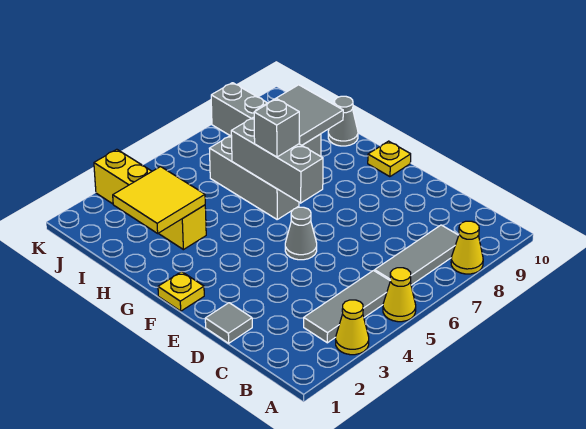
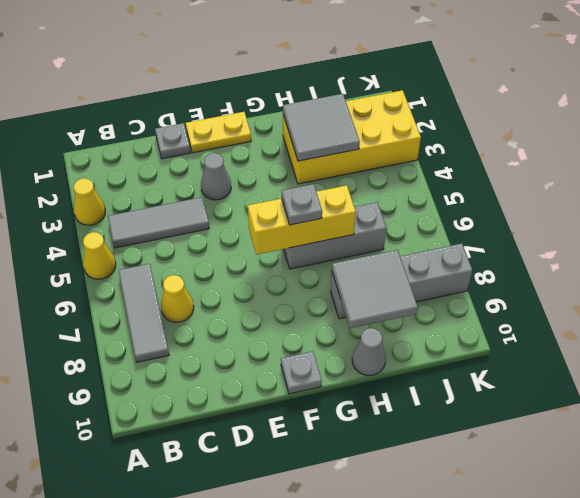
yellow cone A8 level 1 -> yellow cone C7 level 1
grey tile B3:B5 level 1 -> grey tile B4:D4 level 1
grey tile D1 level 1 -> grey plate D1 level 1
grey cone E5 level 1 -> grey cone E3 level 1
yellow plate F1 level 1 -> yellow plate E1:F1 level 1
grey brick F6:H6 level 2 -> yellow brick F6:H6 level 2
yellow plate F10 level 1 -> grey plate F10 level 1
grey brick G6 level 3 -> grey plate G6 level 3
yellow tile H2:I3 level 2 -> grey tile H2:I3 level 2
yellow brick H3:K3 level 1 -> yellow brick H2:K3 level 1

